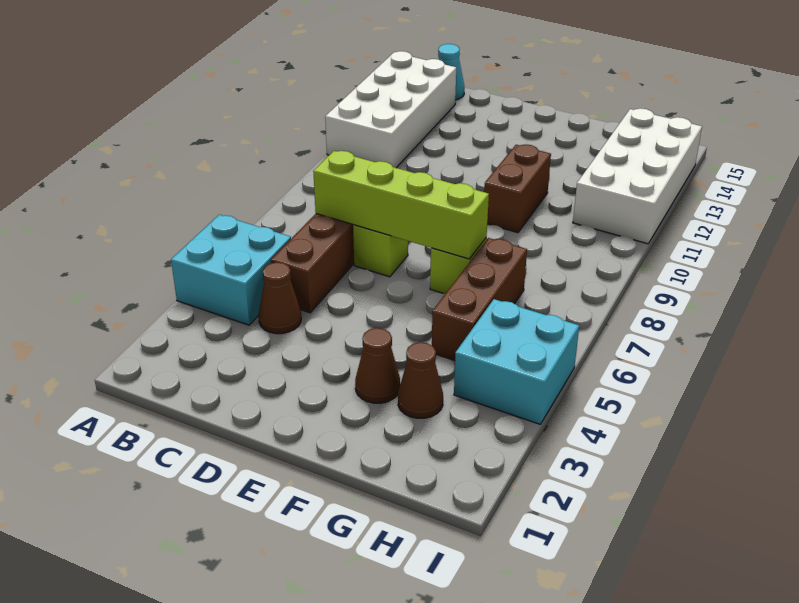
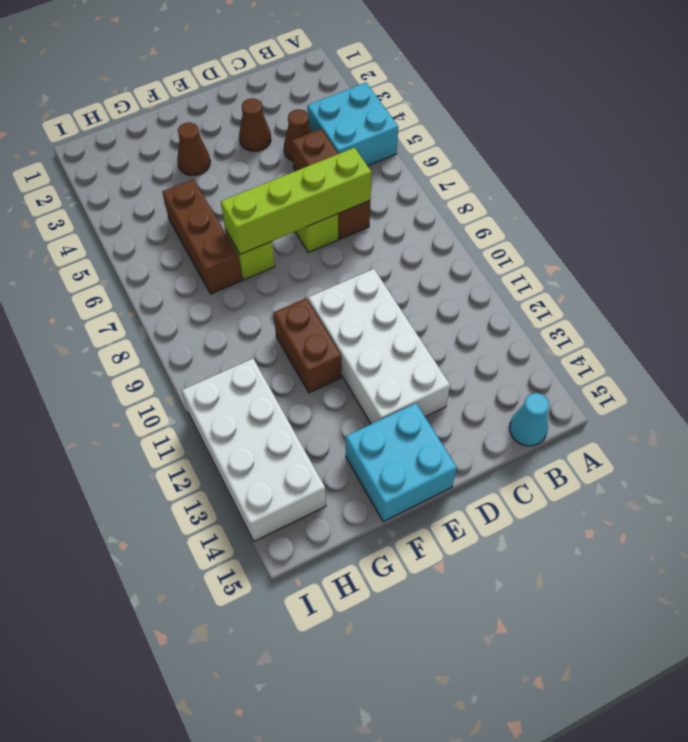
white brick A11:B14 level 1 -> white brick D10:E13 level 1
brown cone G3 level 1 -> brown cone D3 level 1
cyan brick H4:I5 level 1 -> cyan brick E14:F15 level 1

